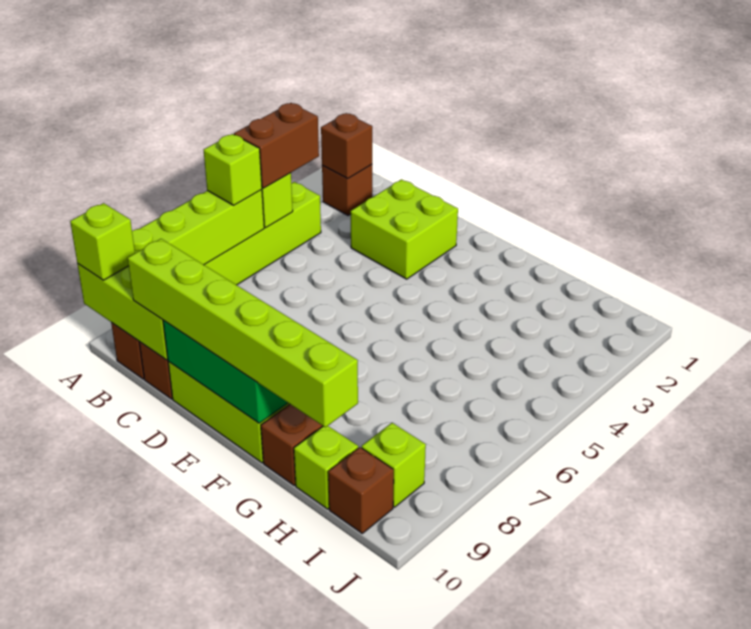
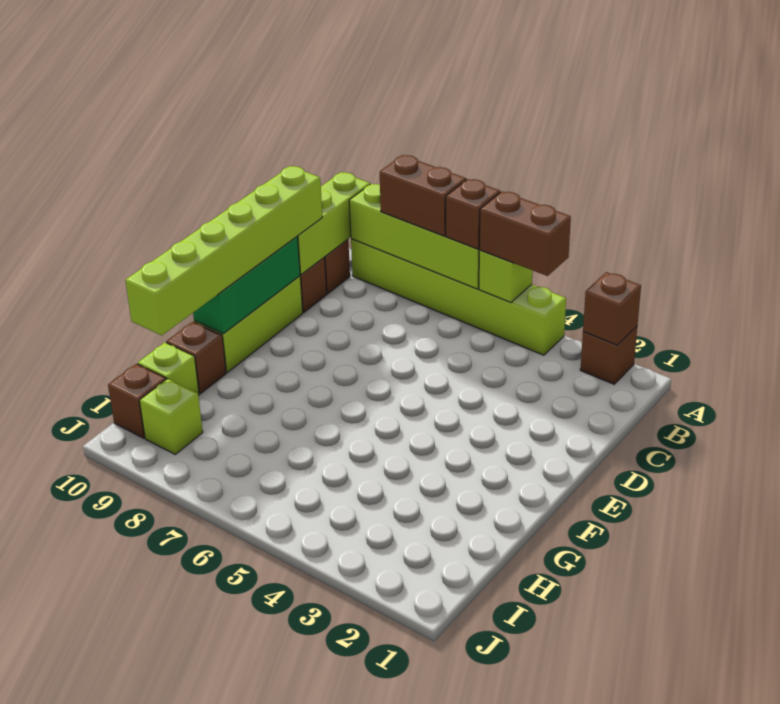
lime brick A6 level 3 -> brown brick A6 level 3
none -> brown brick A7:A8 level 3
lime brick A10 level 3 -> none
lime brick C2:D3 level 1 -> none

